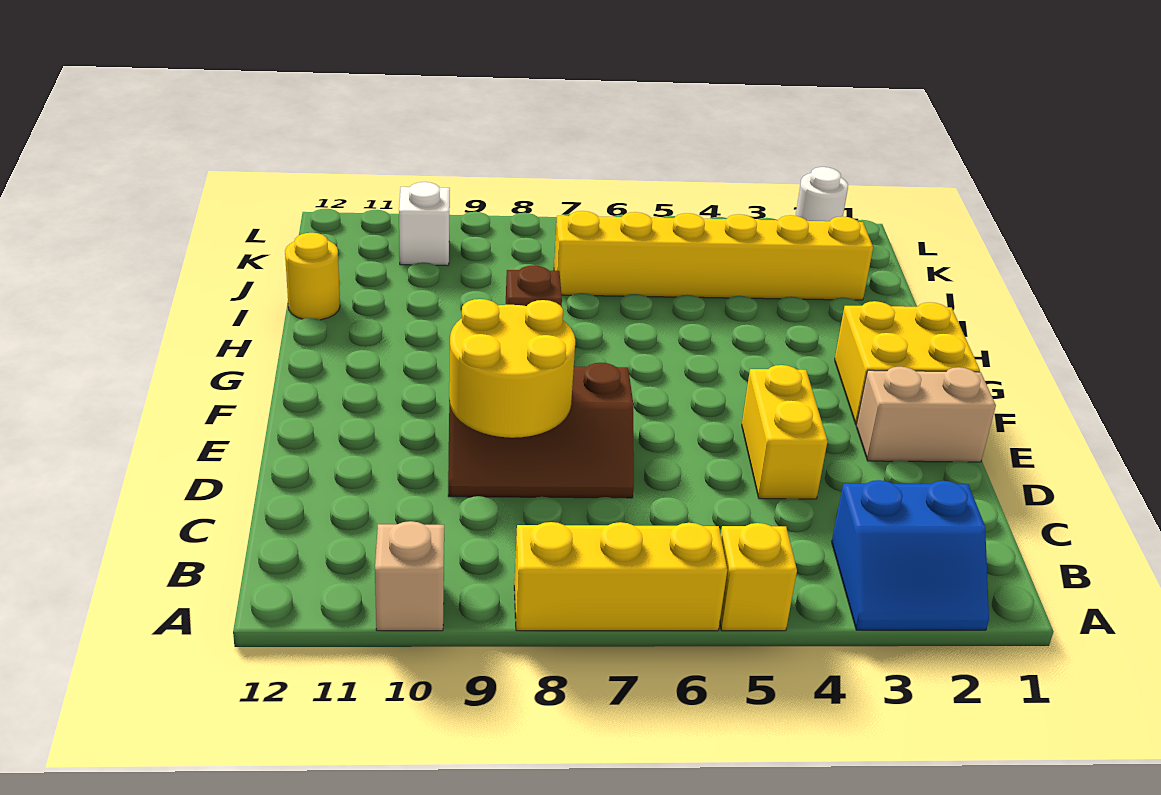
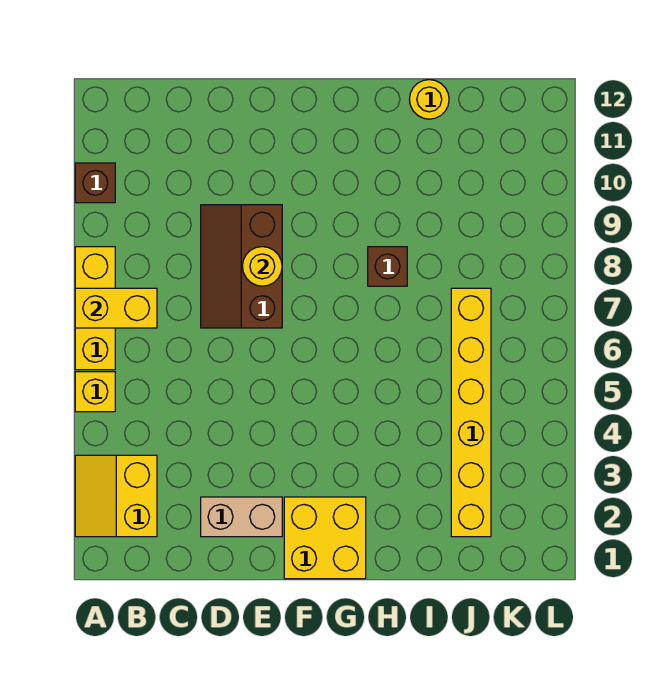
blue slope A2:B3 level 1 top B -> yellow slope A2:B3 level 1 top B
tan brick A10 level 1 -> brown brick A10 level 1
yellow brick D4:E4 level 1 -> yellow brick A7:B7 level 2
yellow round brick D8:E9 level 2 -> yellow round brick E8 level 2
tan brick E1:E2 level 1 -> tan brick D2:E2 level 1
white brick K10 level 1 -> none
white round brick L2 level 1 -> none

